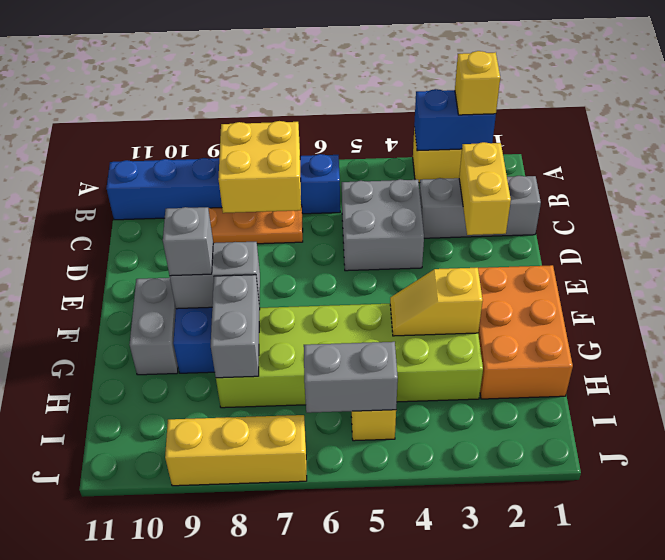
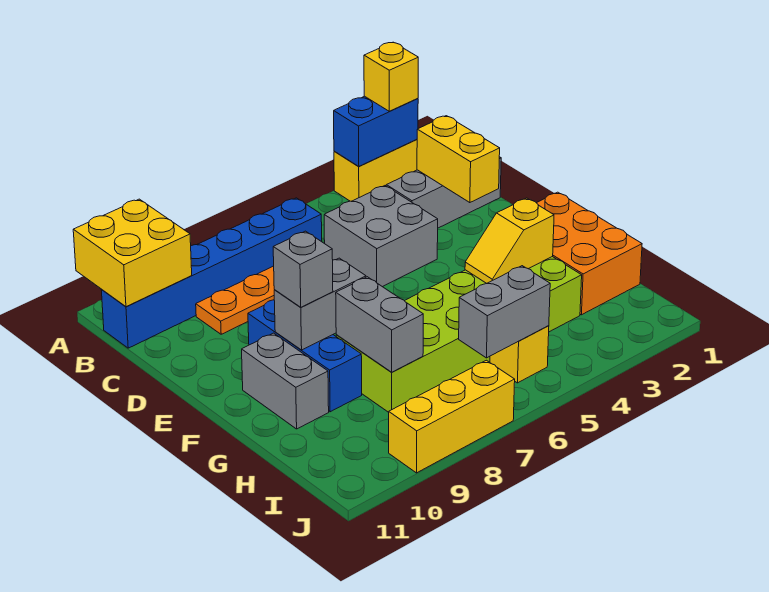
yellow brick B7:C8 level 2 -> yellow brick A10:B11 level 2

